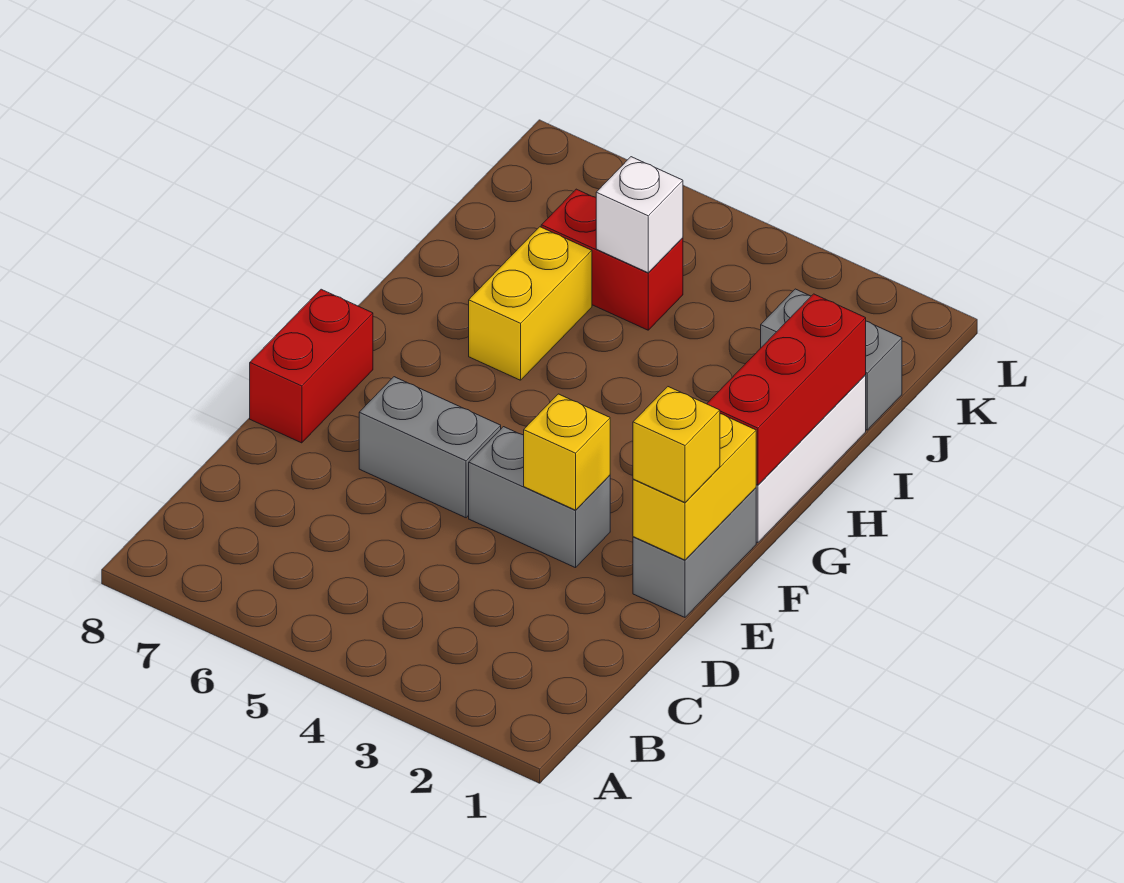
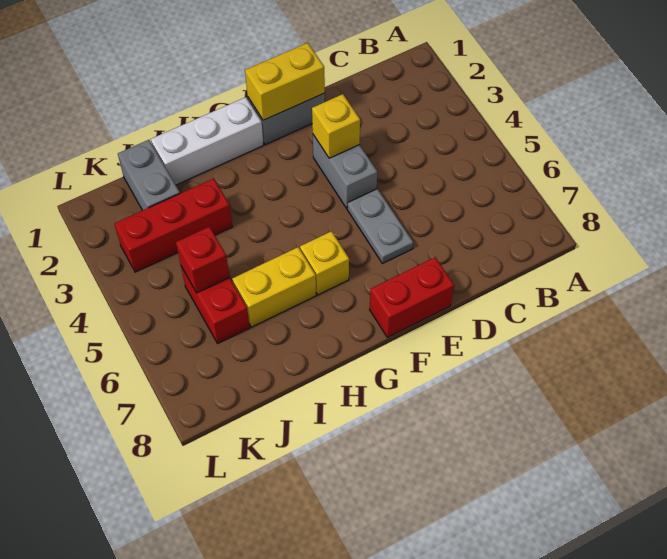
yellow brick E1 level 3 -> yellow brick G6 level 1
grey brick E5:E6 level 1 -> grey plate E5:E6 level 1
red brick G1:I1 level 2 -> red brick I3:K3 level 1
white brick J5 level 2 -> red brick J5 level 2

